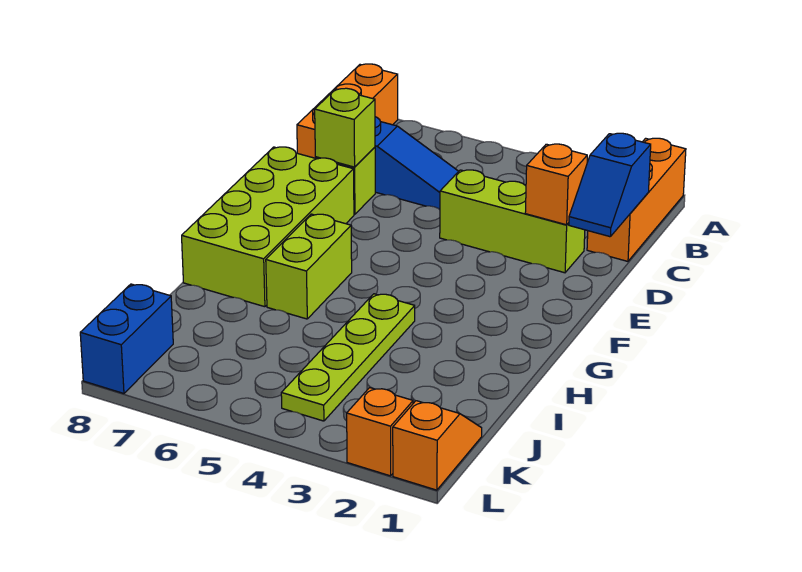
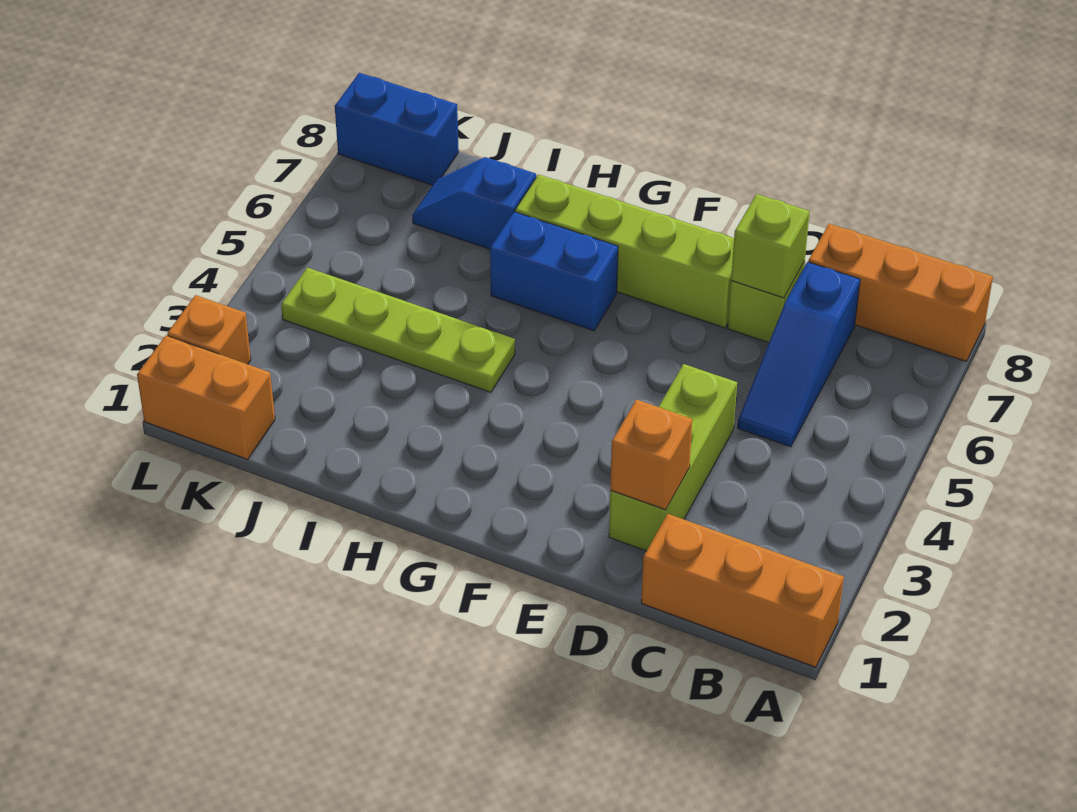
blue slope C1:D1 level 2 top C -> blue slope I7:J7 level 1 top I
lime brick E7:H8 level 1 -> lime brick E7:H7 level 1
lime brick G6:H6 level 1 -> blue brick G6:H6 level 1
orange slope K1:L1 level 1 top L -> orange brick K1:L1 level 1

